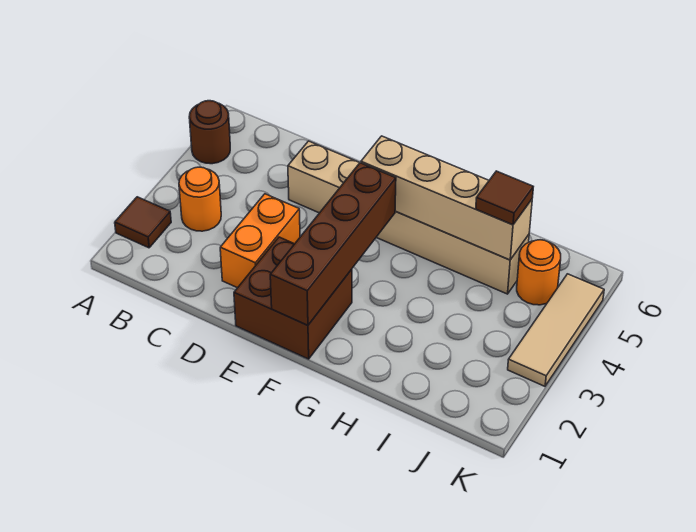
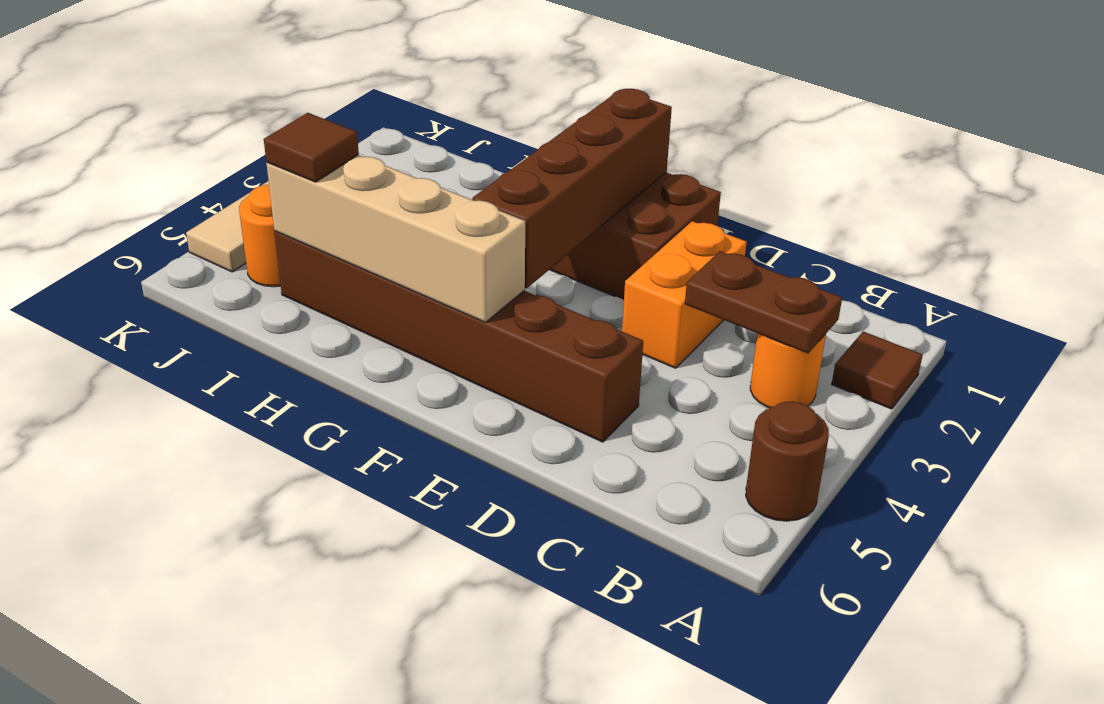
none -> brown plate B3:C3 level 2
tan brick D5:I5 level 1 -> brown brick D5:I5 level 1

